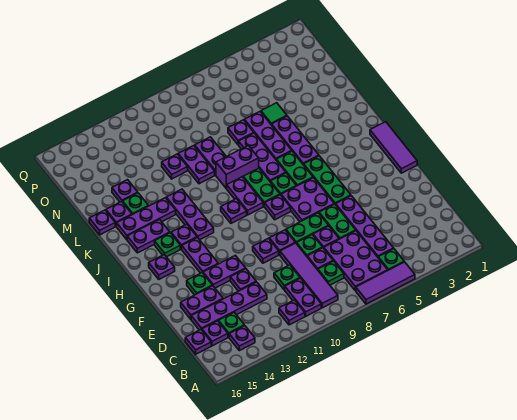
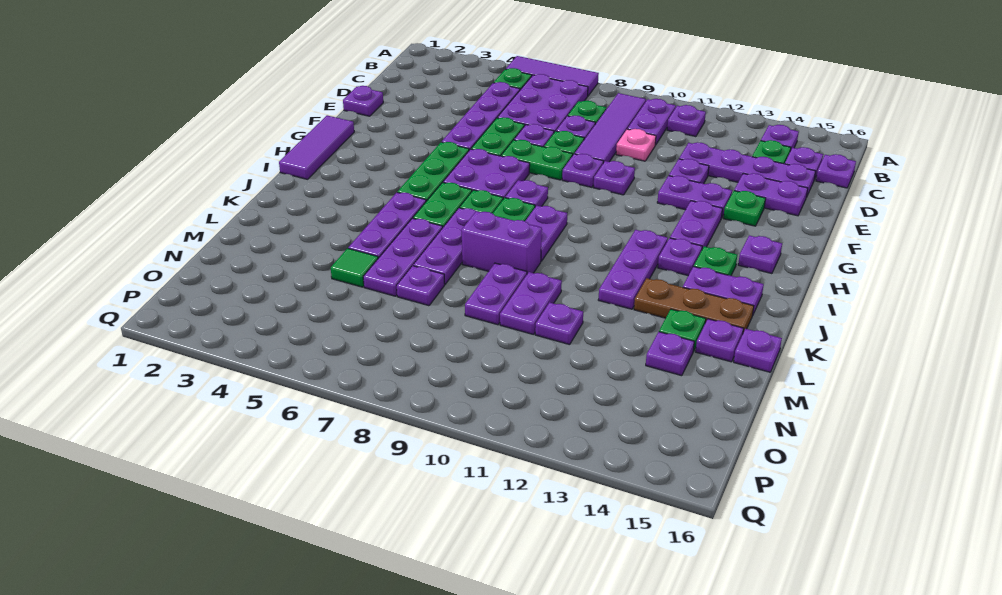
green plate D10 level 1 -> pink plate D10 level 1
purple plate I10 level 1 -> purple plate E1 level 1
purple plate K13:K15 level 1 -> brown plate K13:K15 level 1

